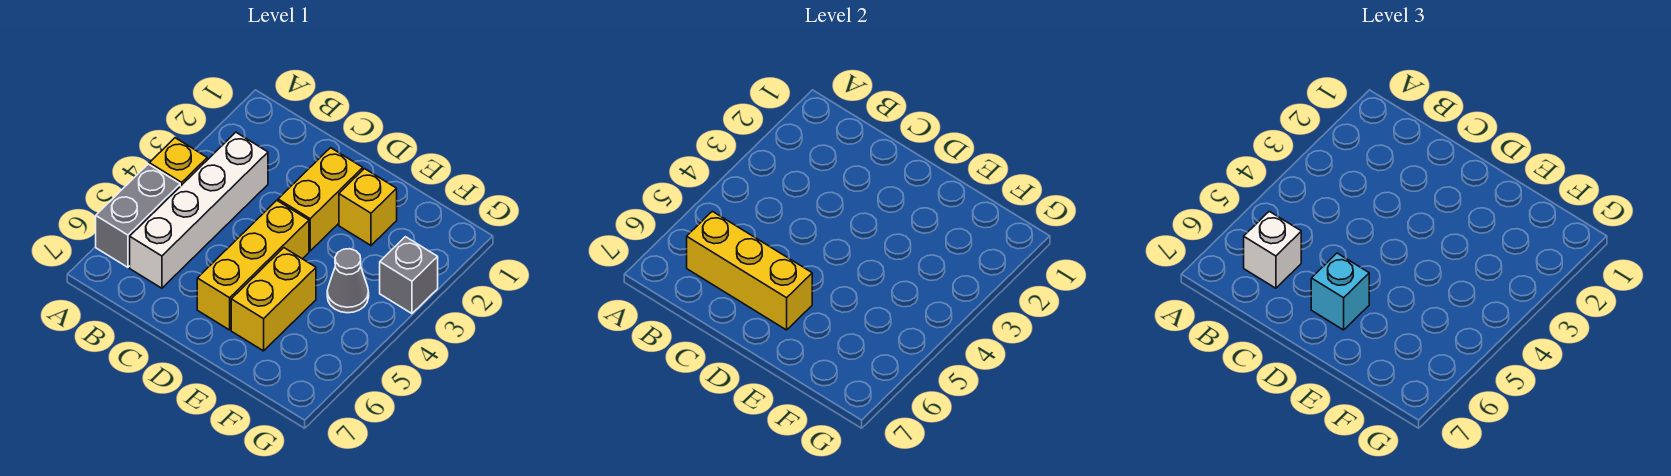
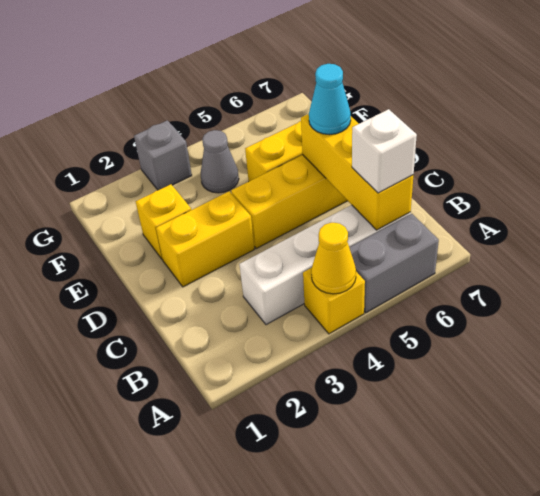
none -> yellow cone A4 level 2
cyan brick D6 level 3 -> cyan cone D6 level 3

